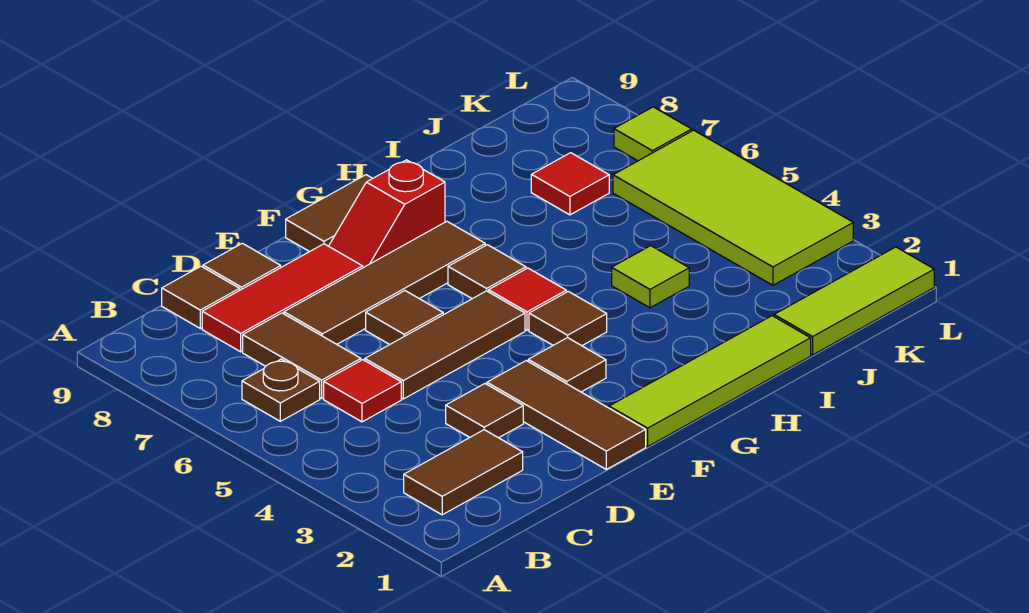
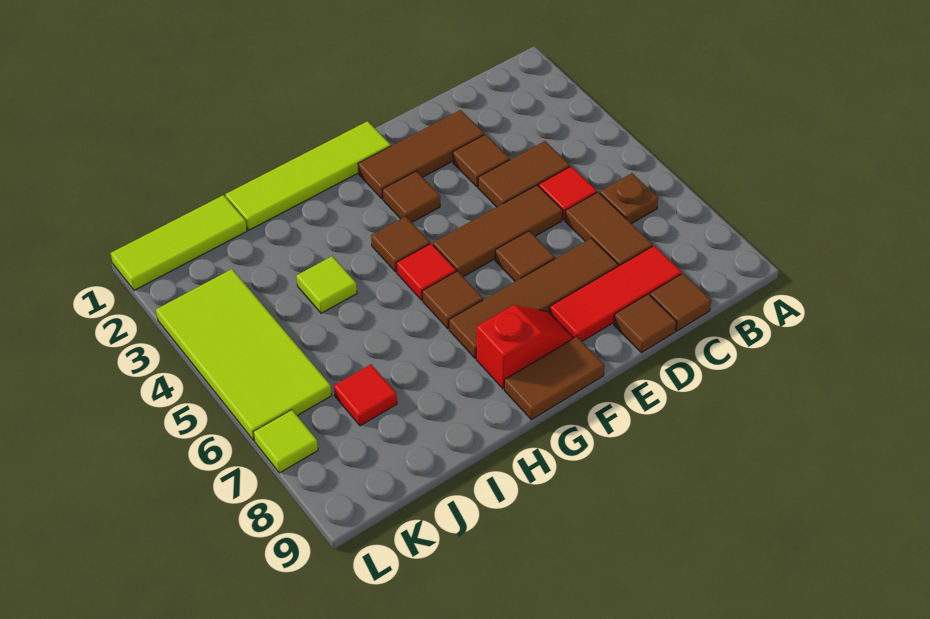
brown tile B2:C2 level 1 -> brown tile C4:D4 level 1
brown tile E1:E3 level 1 -> brown tile D2:F2 level 1

